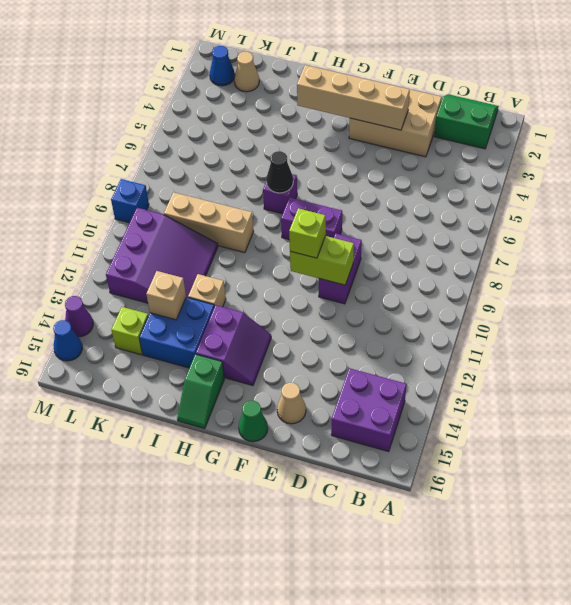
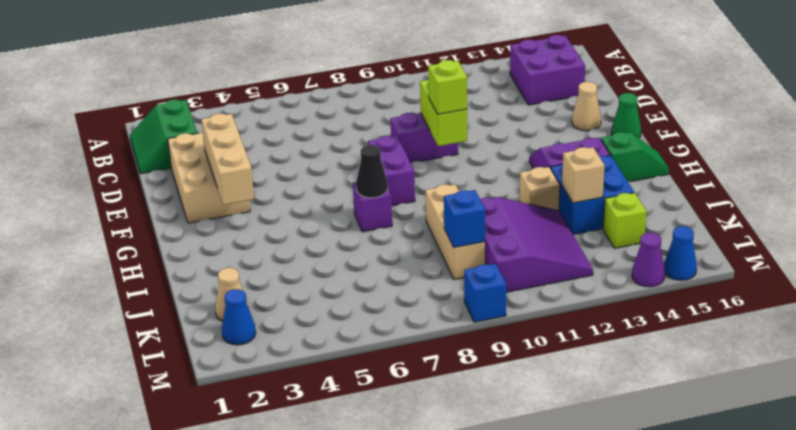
tan brick E3:H3 level 2 -> tan brick E3:G3 level 2
purple slope J10:L12 level 1 top L -> purple slope J10:L12 level 1 top 10
none -> blue brick K9 level 2

